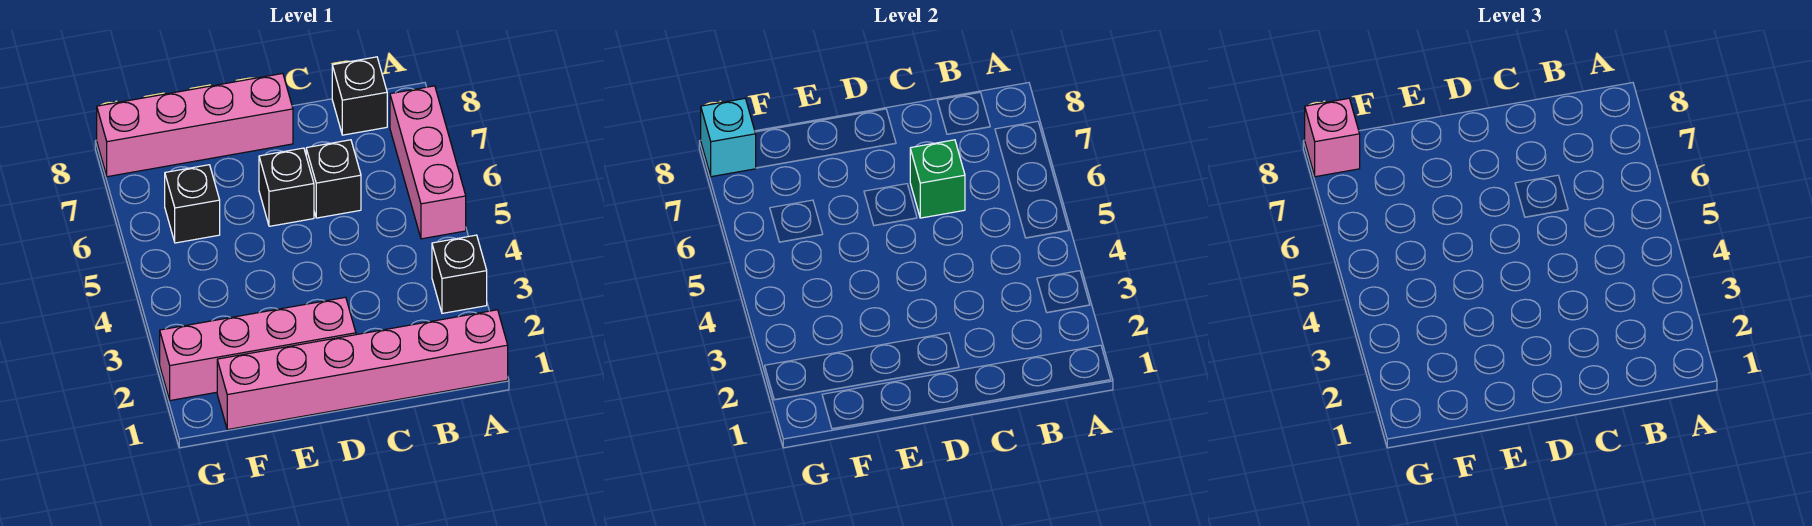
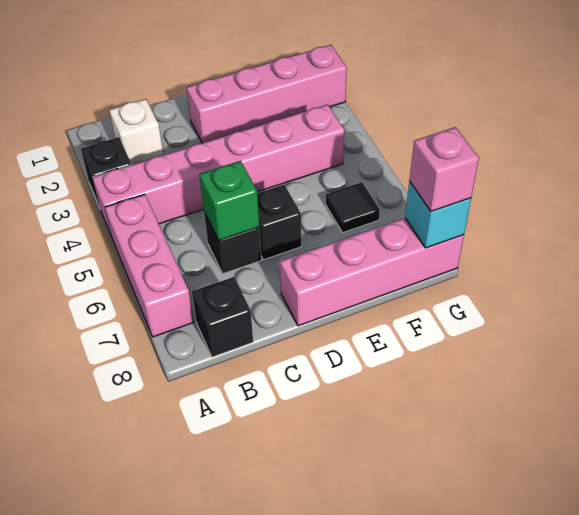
pink brick A1:F1 level 1 -> pink brick A4:F4 level 1
none -> white brick B2 level 1
black brick F6 level 1 -> black tile F6 level 1

